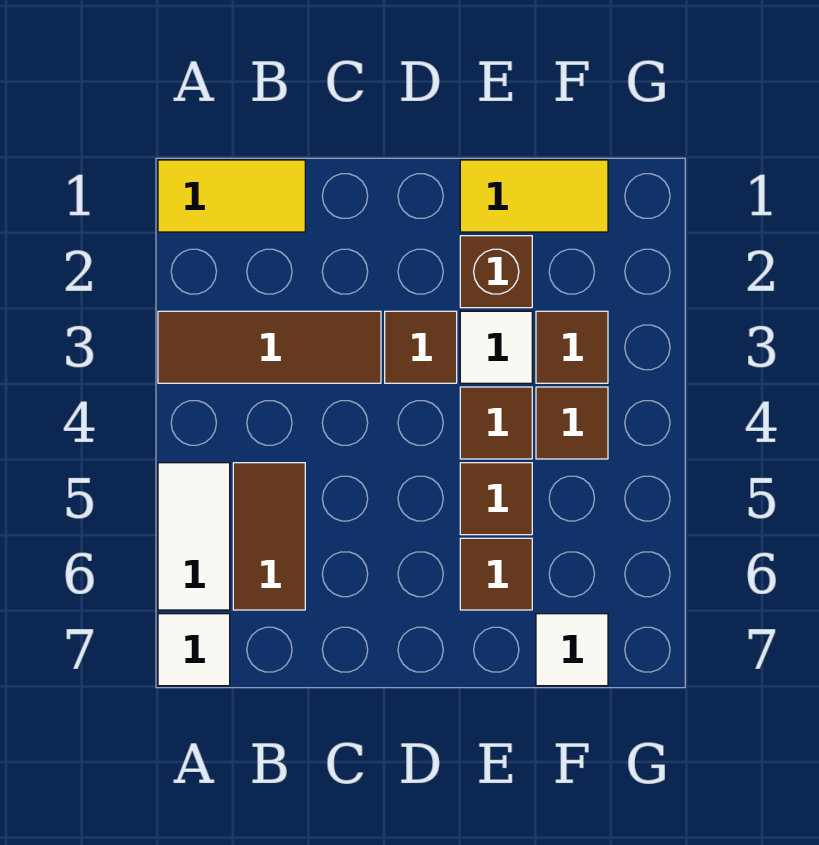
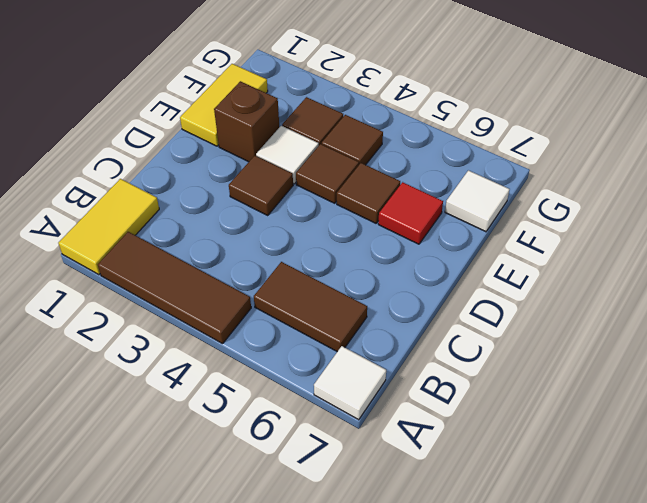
brown tile A3:C3 level 1 -> brown tile A2:A4 level 1
white tile A5:A6 level 1 -> none
brown tile E6 level 1 -> red tile E6 level 1

